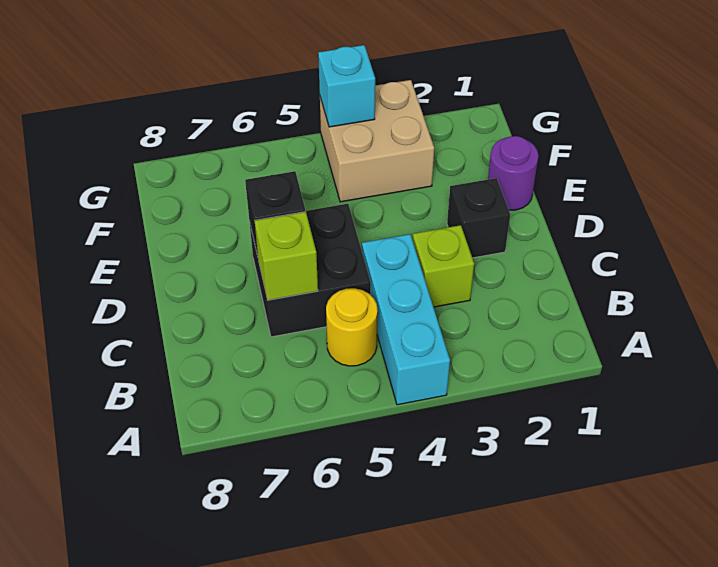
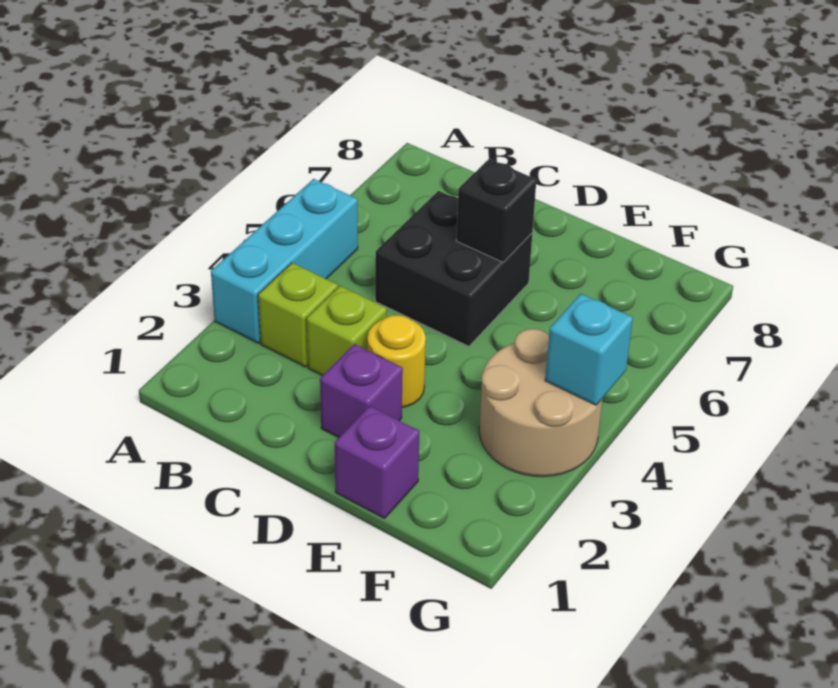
cyan brick A4:C4 level 1 -> cyan brick A3:A5 level 1
yellow round brick B5 level 1 -> yellow round brick D3 level 1
lime brick C6 level 2 -> lime brick B3 level 1
black brick D2 level 1 -> purple brick D2 level 1
purple round brick E1 level 1 -> purple brick E1 level 1
tan brick F3:G4 level 1 -> tan round brick F3:G4 level 1

